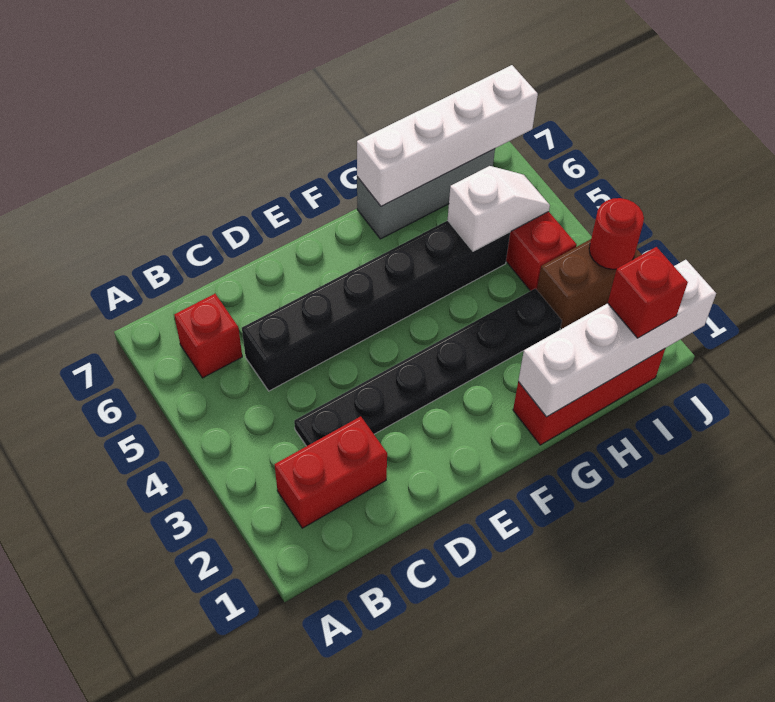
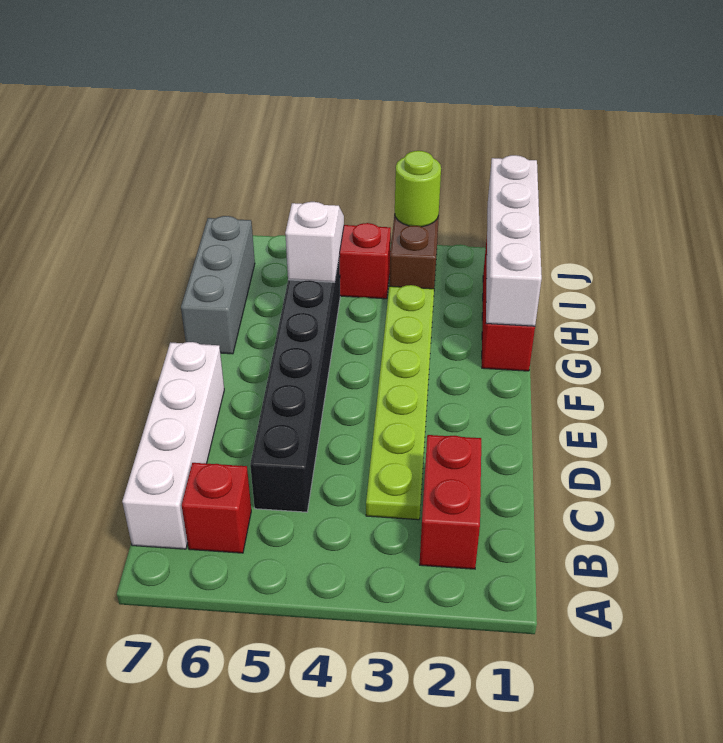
black plate C3:H3 level 1 -> lime plate C3:H3 level 1
white brick G7:J7 level 2 -> white brick B7:E7 level 1
red brick I1 level 3 -> none
red round brick J3 level 2 -> lime round brick J3 level 2

